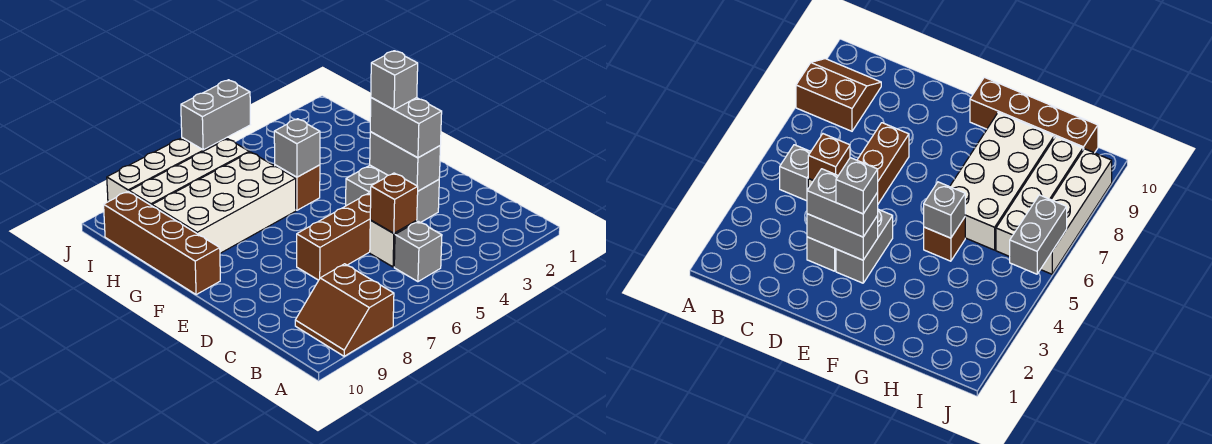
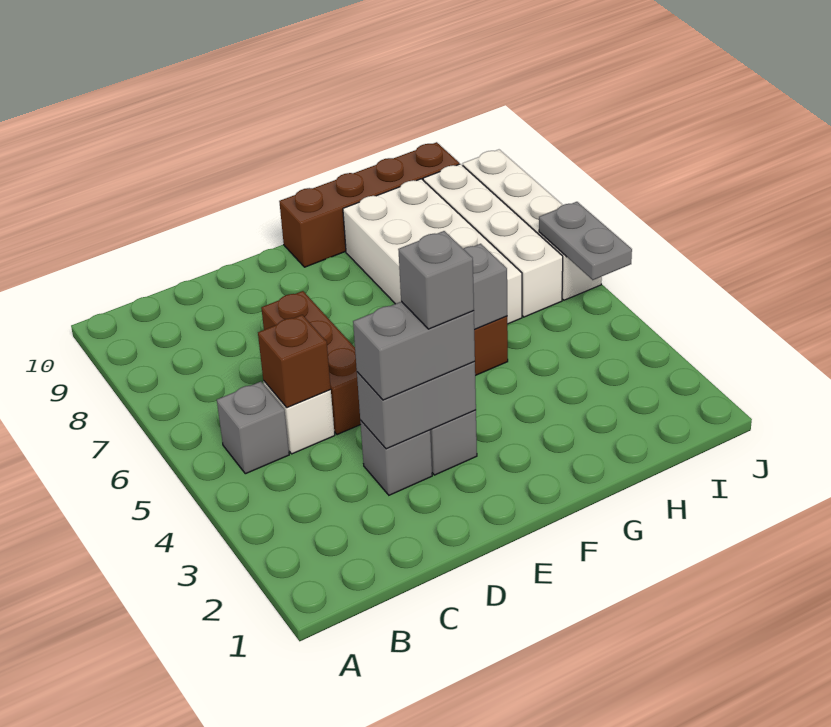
brown slope A8:B9 level 1 top 8 -> none
grey brick J5:J6 level 2 -> grey plate J5:J6 level 2

